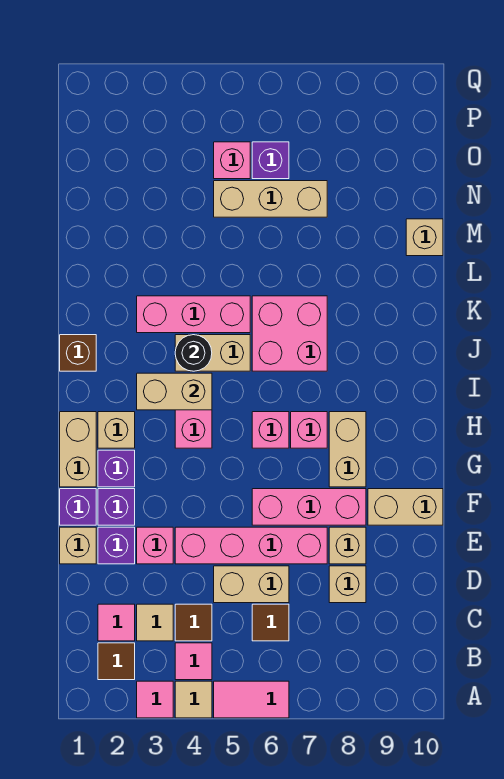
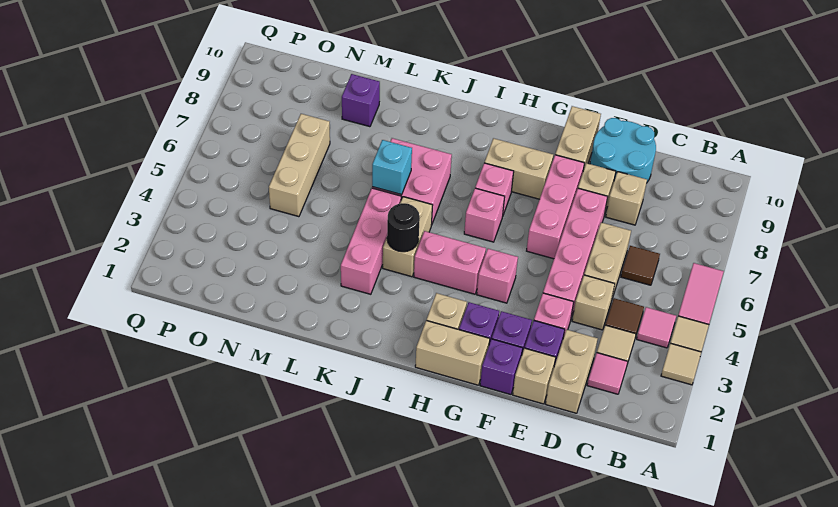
pink tile A3 level 1 -> tan tile A3 level 1
brown tile B2 level 1 -> none
none -> cyan round brick D9:E10 level 1
tan brick I3:I4 level 2 -> tan brick D1:D2 level 1
brown brick J1 level 1 -> none
none -> cyan brick K6 level 2
tan brick M10 level 1 -> tan brick D4 level 1
pink brick O5 level 1 -> pink brick G4 level 1
purple brick O6 level 1 -> purple brick M9 level 1

